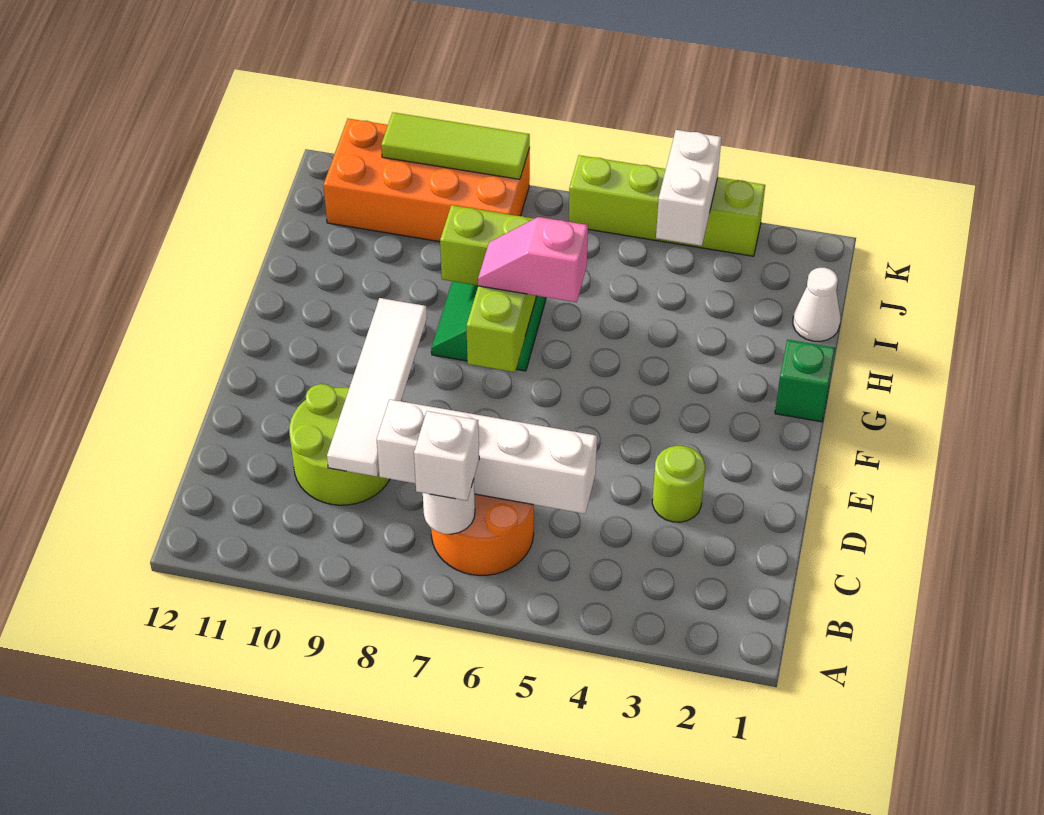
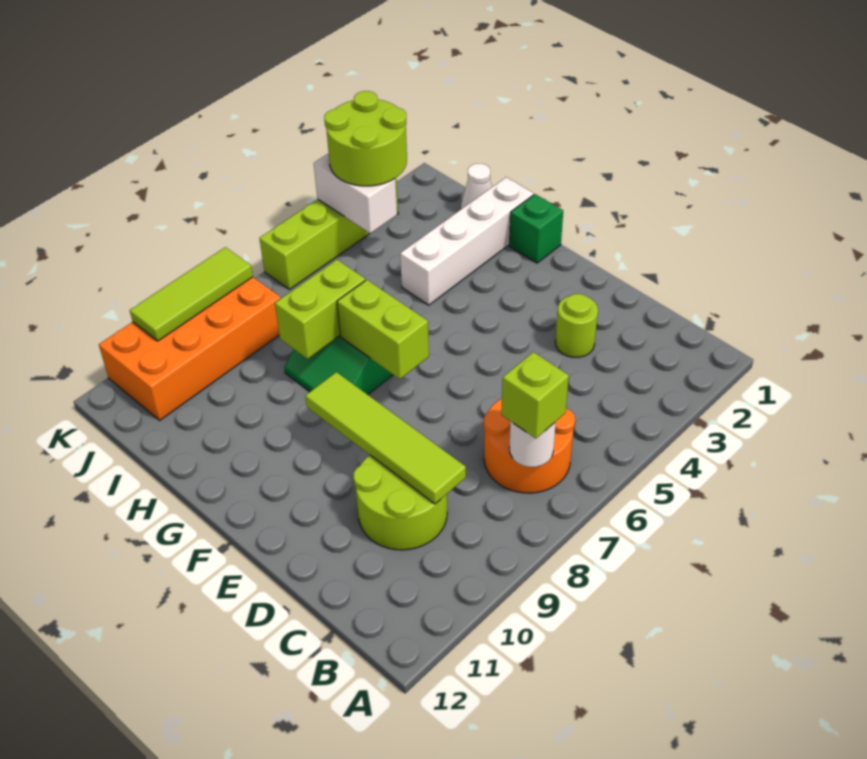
white brick B7 level 3 -> lime brick B7 level 3
white brick C5:C8 level 2 -> white brick H1:H4 level 1
white tile C9:F9 level 2 -> lime tile C9:F9 level 2
pink slope G6:G7 level 3 top 6 -> none
none -> lime round brick J3:K4 level 3

